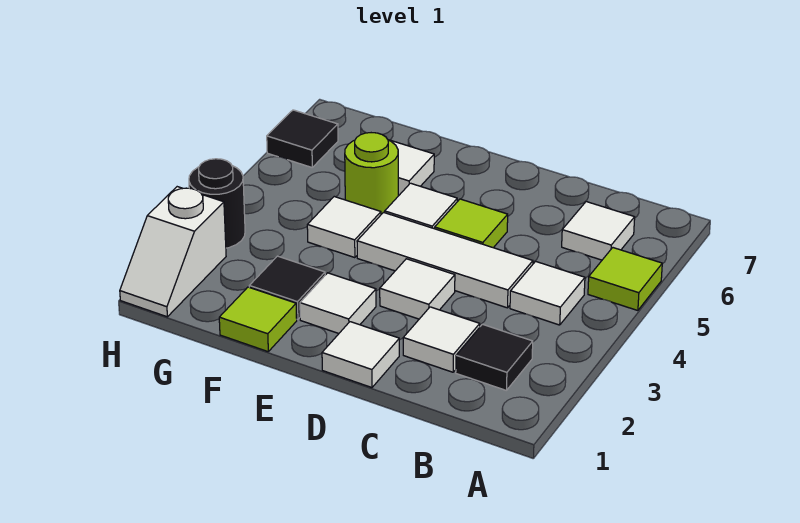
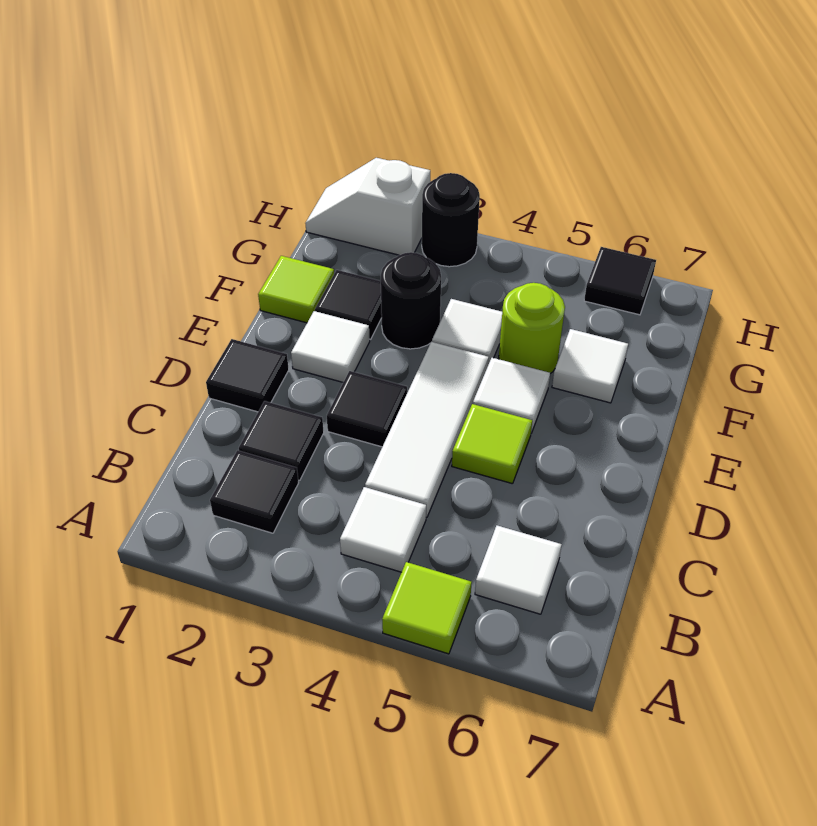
white tile C2 level 1 -> black tile C2 level 1
white tile D1 level 1 -> black tile D1 level 1
white tile D3 level 1 -> black tile D3 level 1
none -> black round brick F3 level 1

